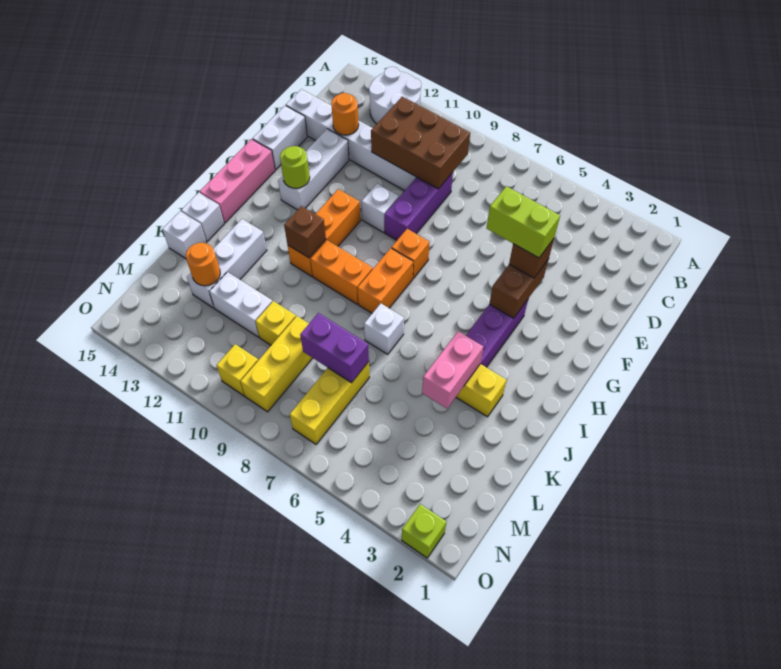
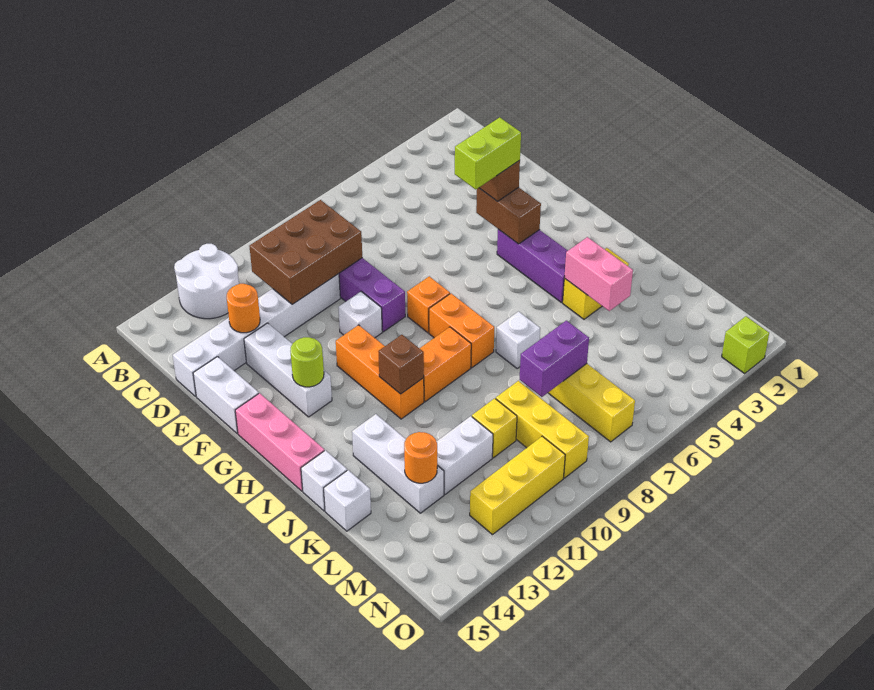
yellow brick N10 level 1 -> yellow brick N10:N12 level 1

